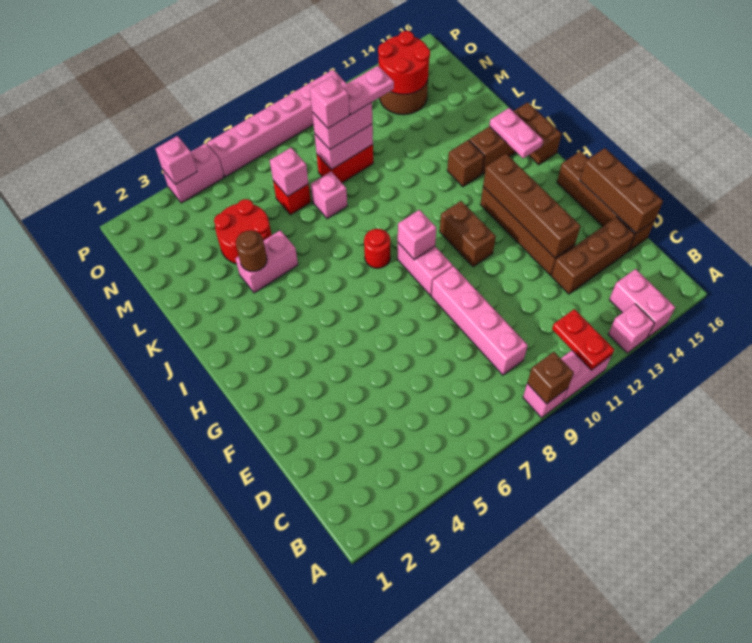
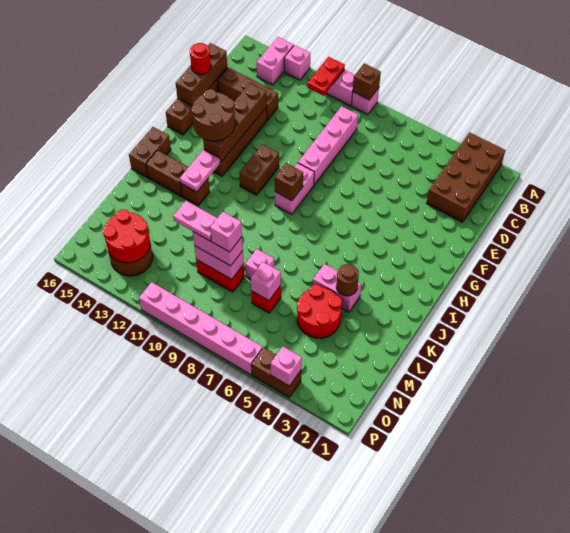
none -> brown brick A2:D3 level 1
none -> brown round brick G13:H14 level 3
pink brick H9 level 2 -> brown brick H9 level 2
red round brick I8 level 1 -> red round brick E16 level 3
pink plate I15:J15 level 2 -> pink plate I13:J13 level 2
pink brick P4:P5 level 1 -> brown brick P4:P5 level 1

